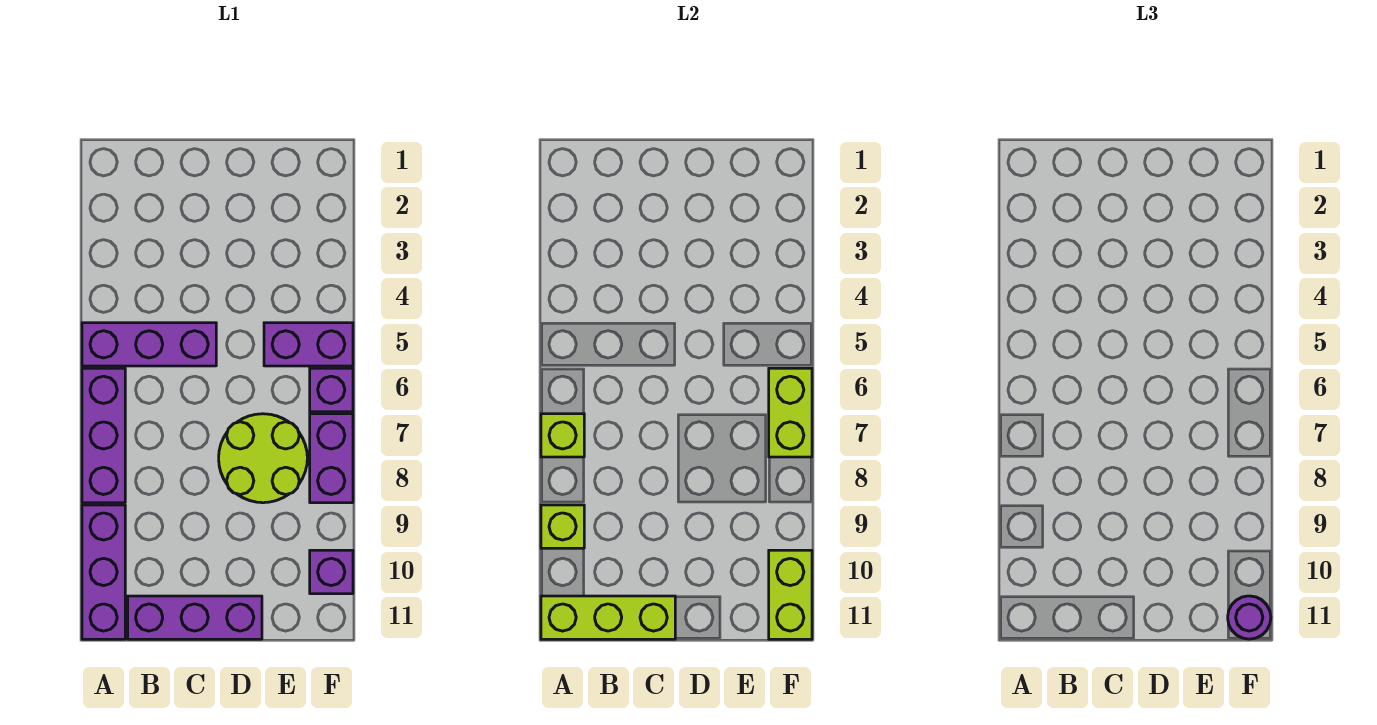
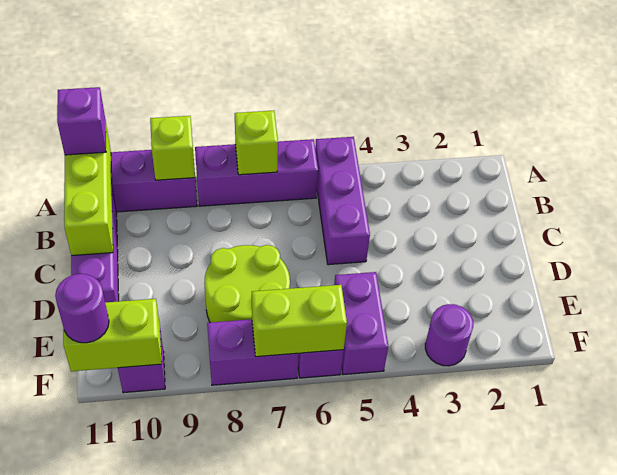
none -> purple brick A11 level 3
none -> purple round brick F3 level 1

